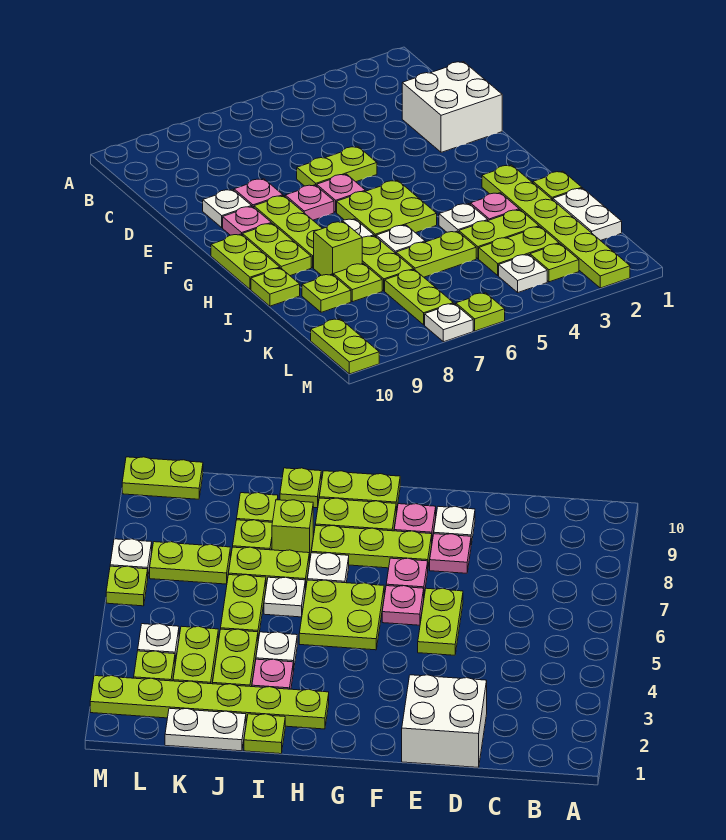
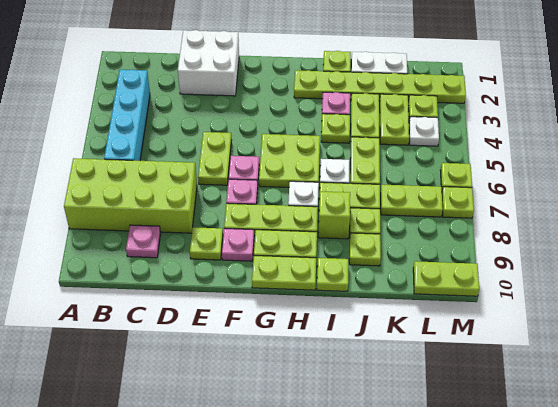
none -> lime brick A7:D8 level 1
none -> cyan brick B3:B6 level 1
pink plate E8 level 1 -> pink plate C9 level 1
white plate E9 level 1 -> lime plate E9 level 1
white plate I4 level 1 -> lime plate I4 level 1
white plate M7 level 1 -> lime plate M7 level 1

